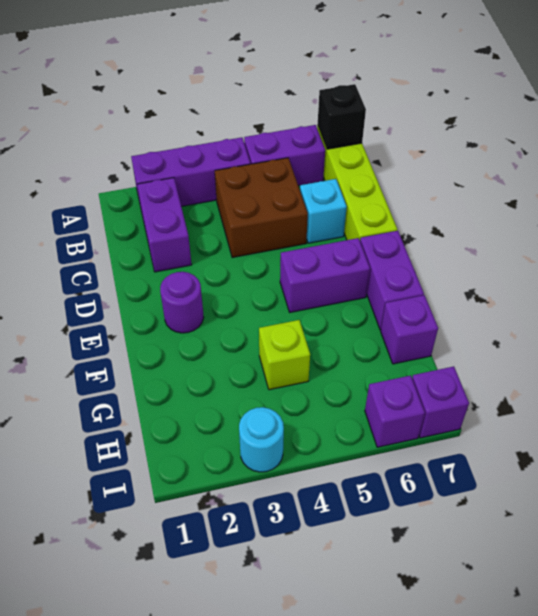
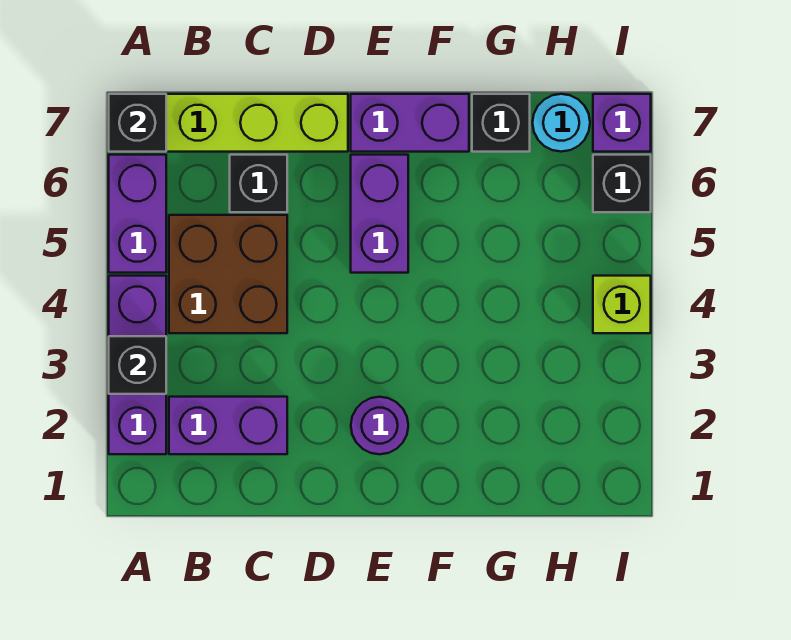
none -> black brick A3 level 2
cyan brick C6 level 1 -> black brick C6 level 1
lime brick G4 level 1 -> lime brick I4 level 1
purple brick G7 level 1 -> black brick G7 level 1
cyan round brick I3 level 1 -> cyan round brick H7 level 1
purple brick I6 level 1 -> black brick I6 level 1

